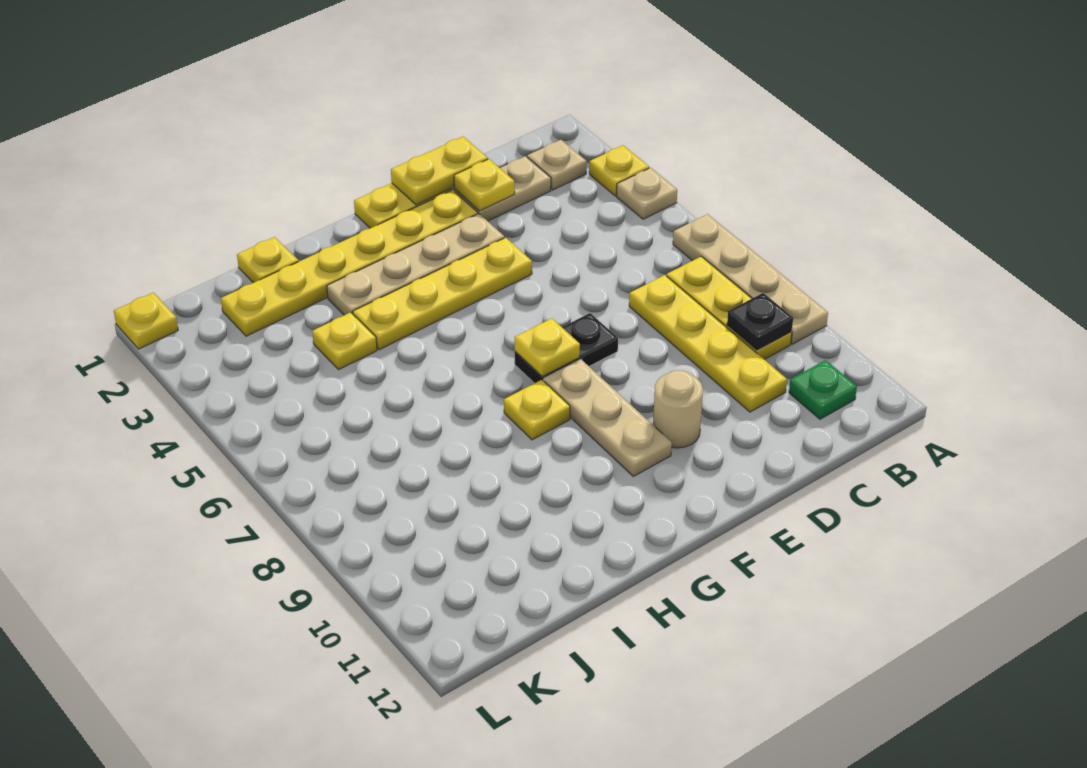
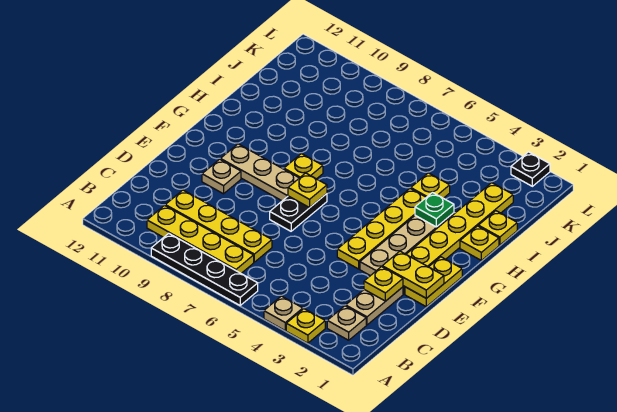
tan plate A6:A9 level 1 -> black plate A6:A9 level 1
yellow plate B7:B9 level 1 -> yellow plate B7:B10 level 1
black plate B9 level 2 -> black plate L2 level 1
green plate B11 level 1 -> green plate H3 level 2
yellow plate D1:E1 level 2 -> yellow plate E1:E2 level 2
tan round brick E10 level 1 -> tan plate E10 level 1
yellow plate L1 level 1 -> yellow plate H1 level 1

